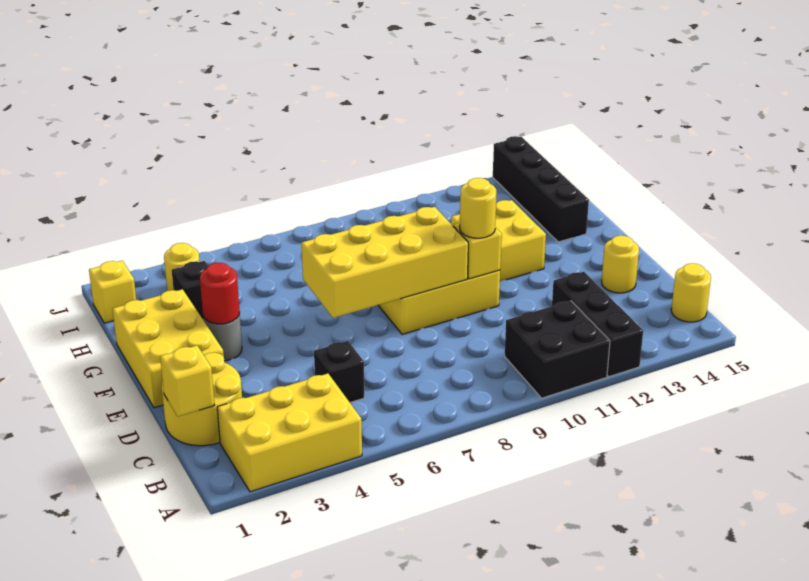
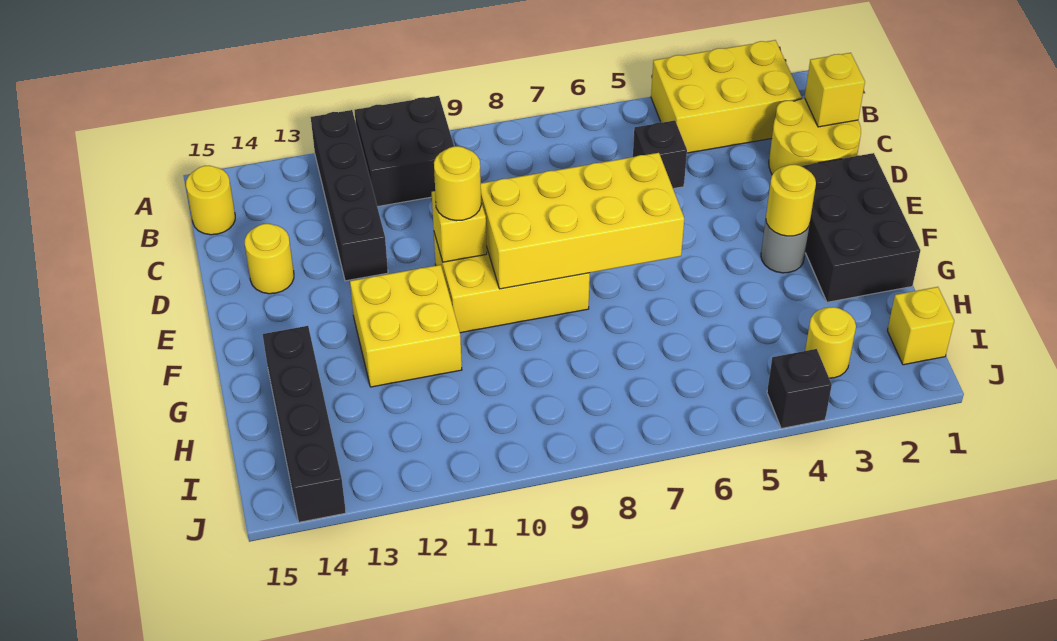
black brick A12:C12 level 1 -> black brick A12:D12 level 1
yellow brick E1:G2 level 1 -> black brick E1:G2 level 1
red round brick F3 level 2 -> yellow round brick F3 level 2
black brick H3 level 1 -> black brick J4 level 1

